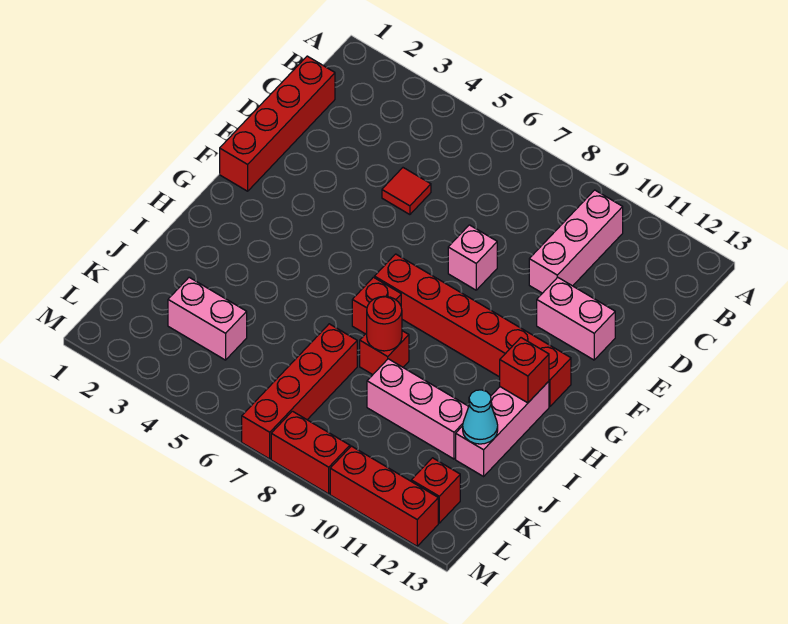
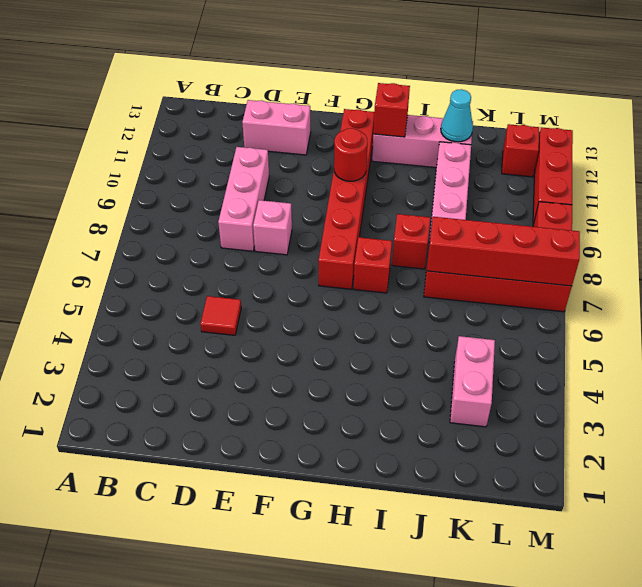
pink brick B10:D10 level 1 -> pink brick D8:D10 level 1
red brick C1:F1 level 1 -> red brick J7:M7 level 2
pink brick E11:E12 level 1 -> pink brick D12:E12 level 1
red round brick I8 level 2 -> red round brick G10 level 2

